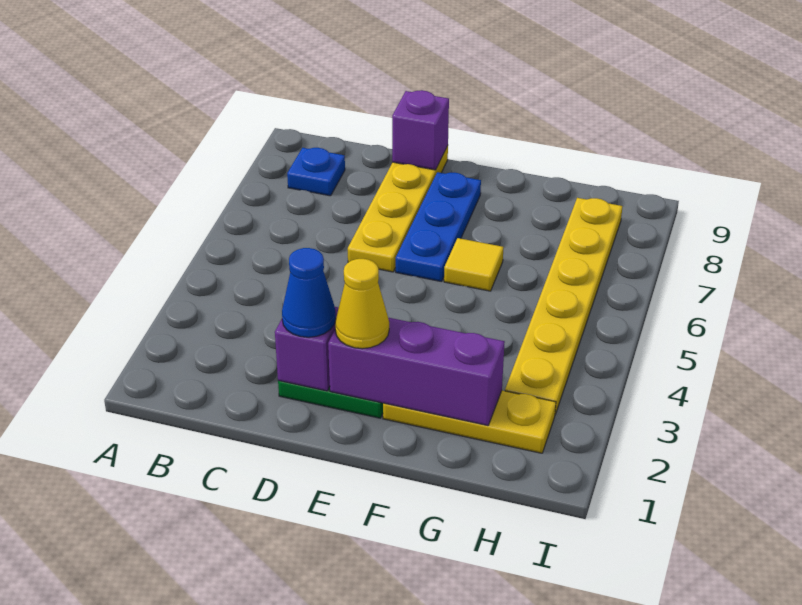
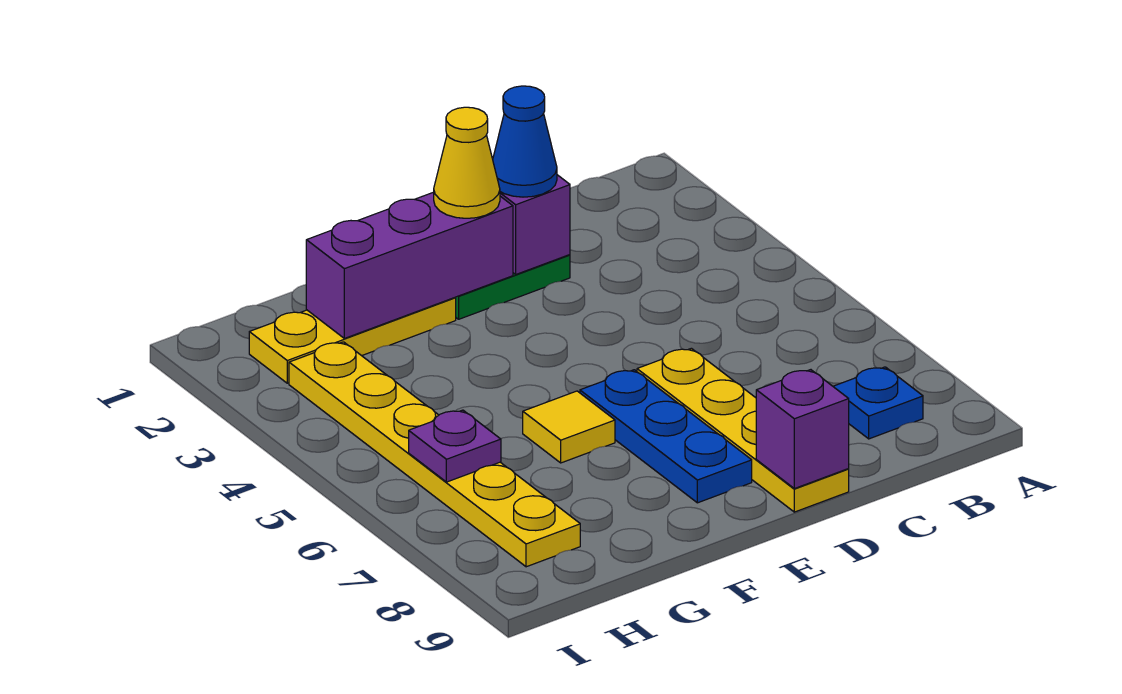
none -> purple plate H6 level 2

